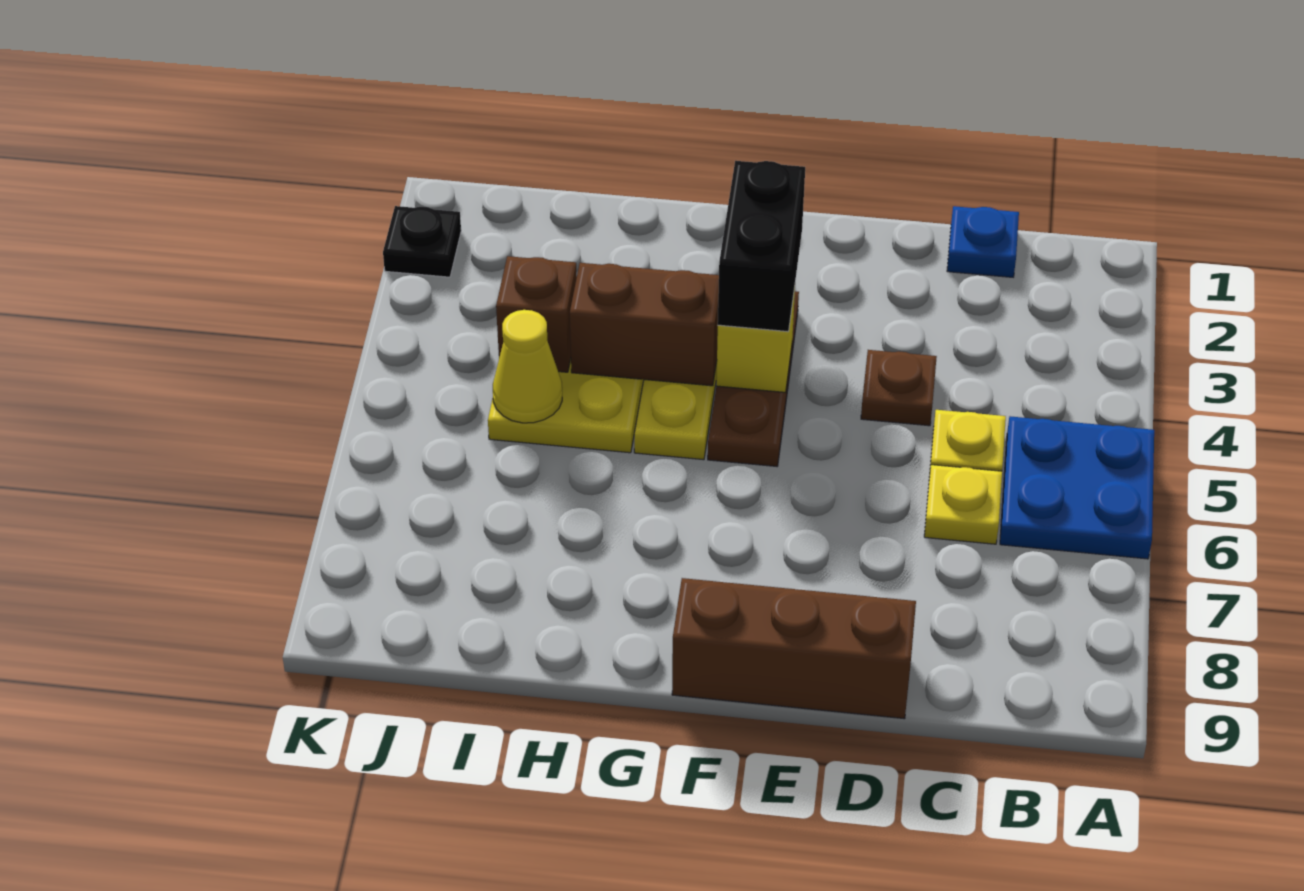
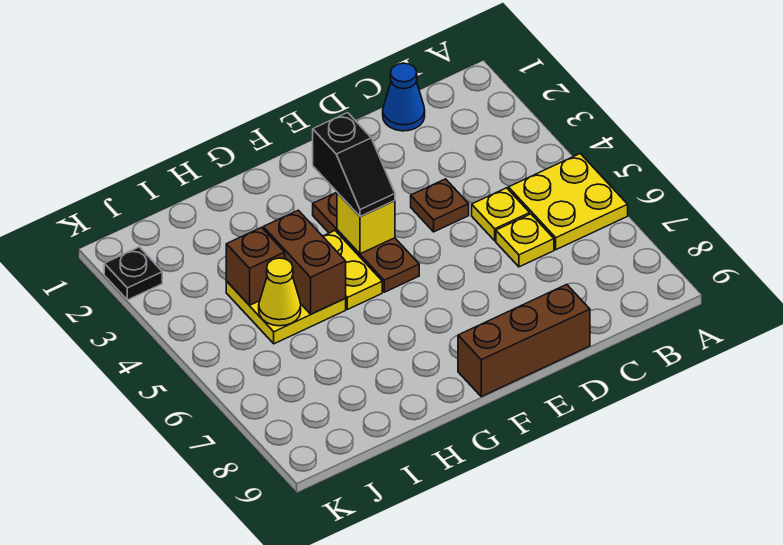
blue plate A5:B6 level 1 -> yellow plate A5:B6 level 1
blue plate C1 level 1 -> blue cone C1 level 1
black brick F3:F4 level 3 -> black slope F3:F4 level 3 top 3
brown brick G4:H4 level 2 -> brown brick H4:H5 level 2

